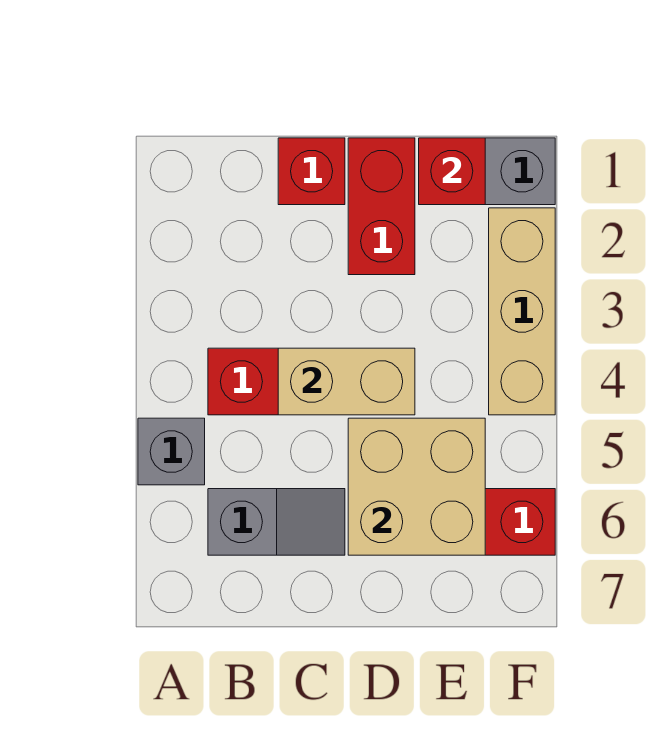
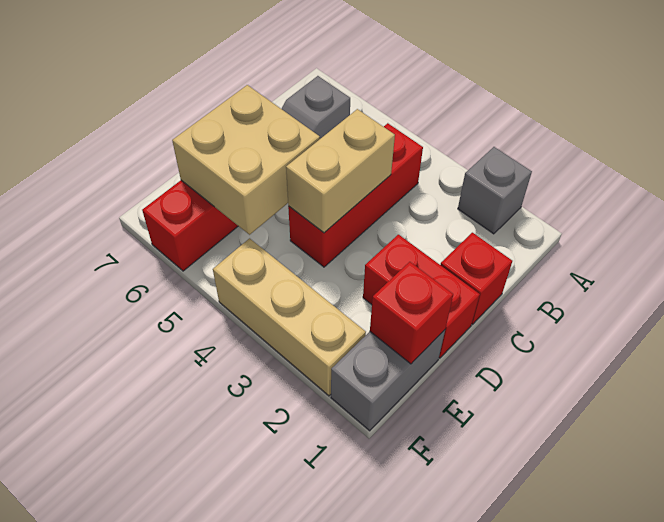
grey brick A5 level 1 -> grey brick A2 level 1

